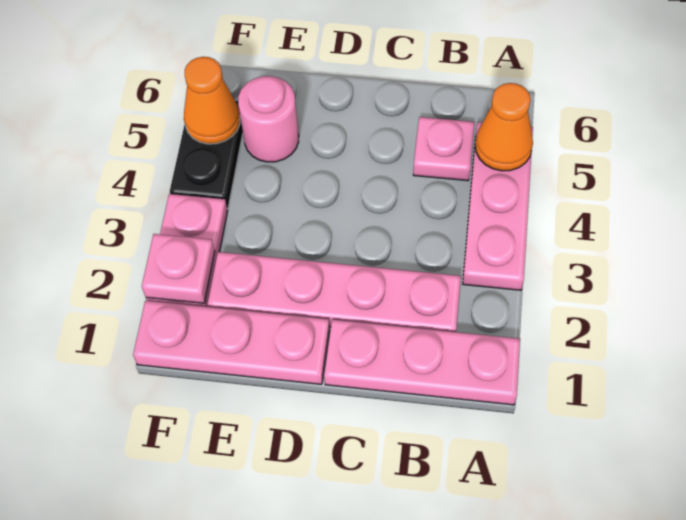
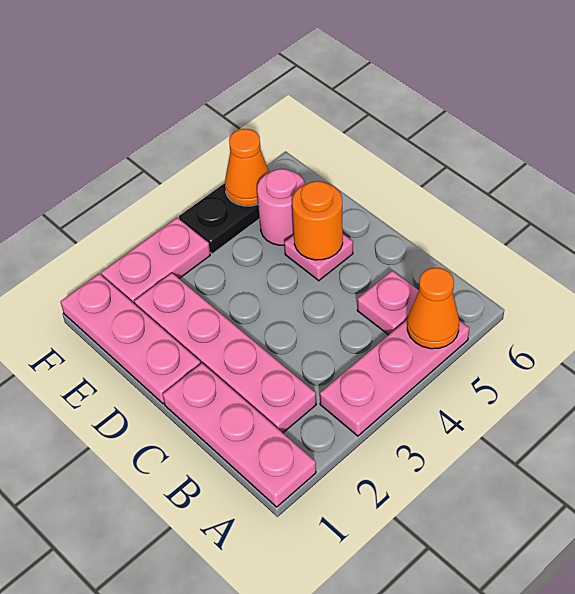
none -> orange round brick D5 level 2
pink plate F2 level 2 -> pink plate D5 level 1

